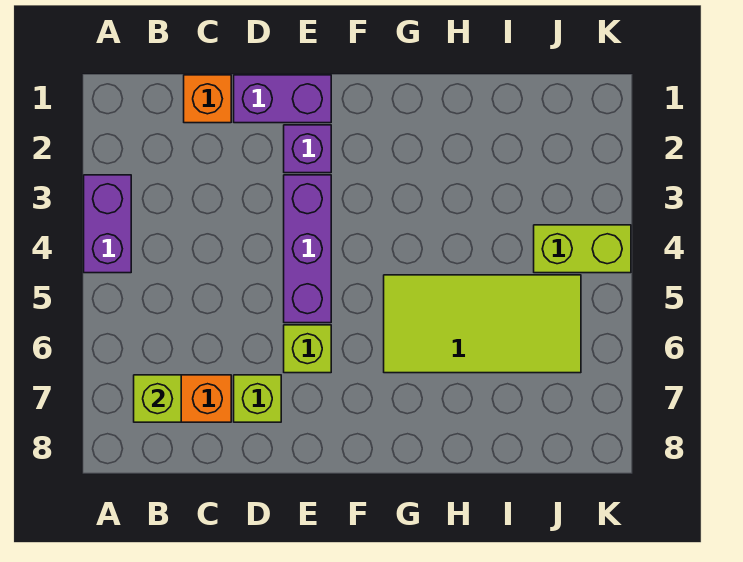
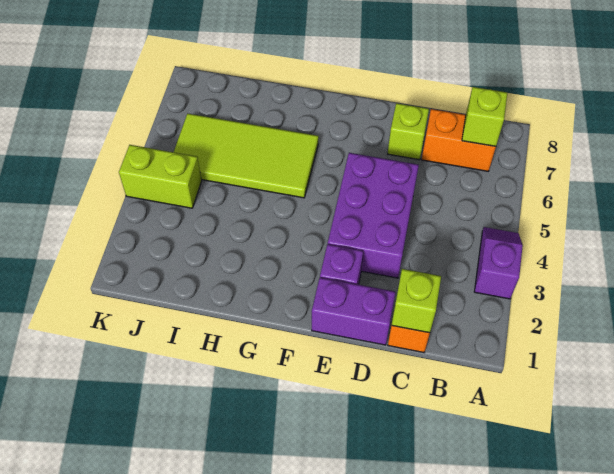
purple brick A3:A4 level 1 -> purple slope A3:A4 level 1 top 3
purple brick E3:E5 level 1 -> purple brick D3:E5 level 1
lime brick E6 level 1 -> lime brick C1 level 2

